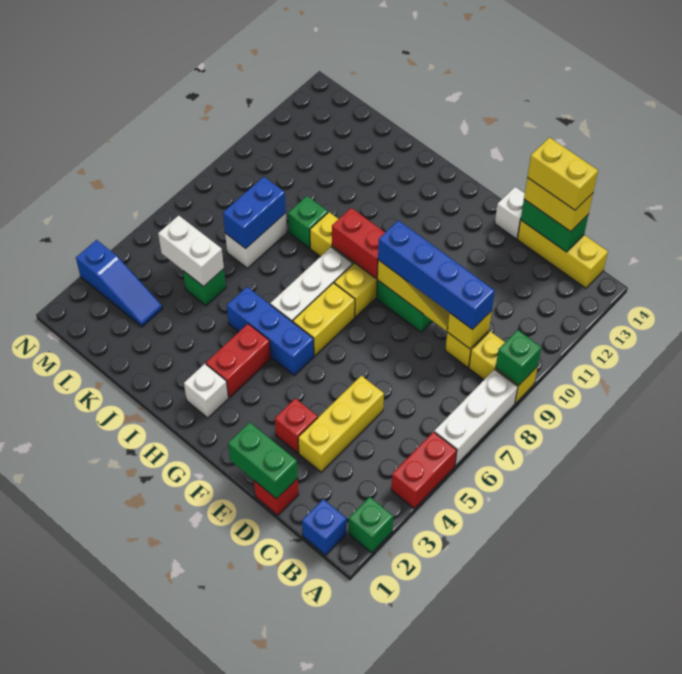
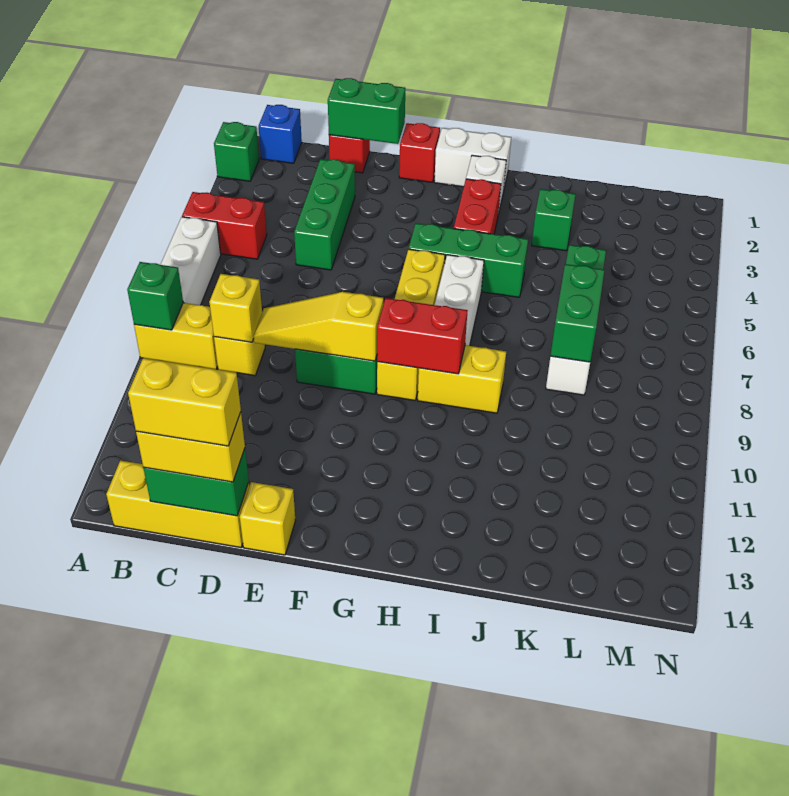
red brick A4:A5 level 1 -> red brick A5:B5 level 1
blue brick C9:F9 level 3 -> none
yellow brick D3:D5 level 1 -> green brick D3:D5 level 1
red brick E3 level 1 -> red brick F1 level 1
white brick E14 level 1 -> yellow brick E14 level 1
blue brick G5:I5 level 1 -> green brick G5:I5 level 1
green brick J9 level 1 -> green brick J3 level 1
white brick K5:L5 level 2 -> white brick G1:H1 level 1
blue brick K7:K8 level 2 -> green brick K7:K8 level 2
blue slope L3:N3 level 1 top N -> none

